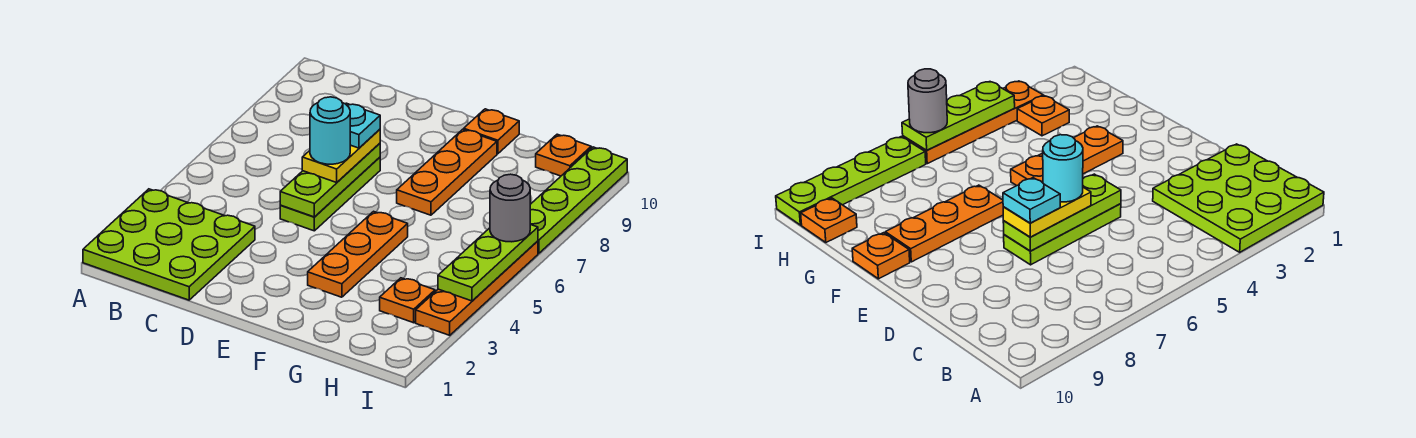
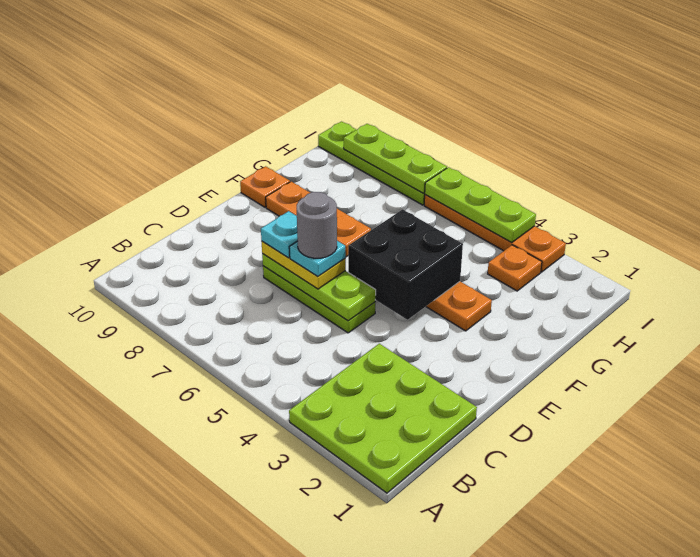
cyan round brick D6 level 4 -> cyan plate D6 level 4
none -> black brick E4:F5 level 2
orange plate H10 level 1 -> none
grey round brick I6 level 3 -> grey round brick D6 level 5
none -> lime plate I7:I9 level 2

